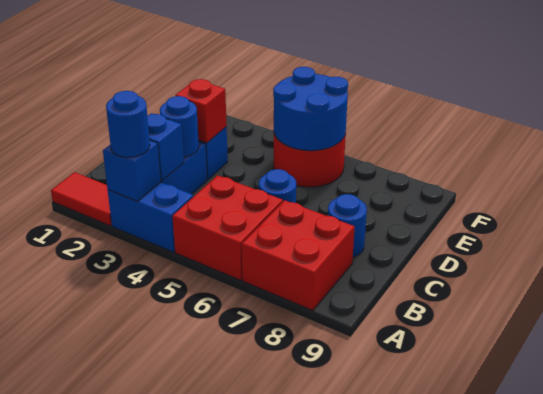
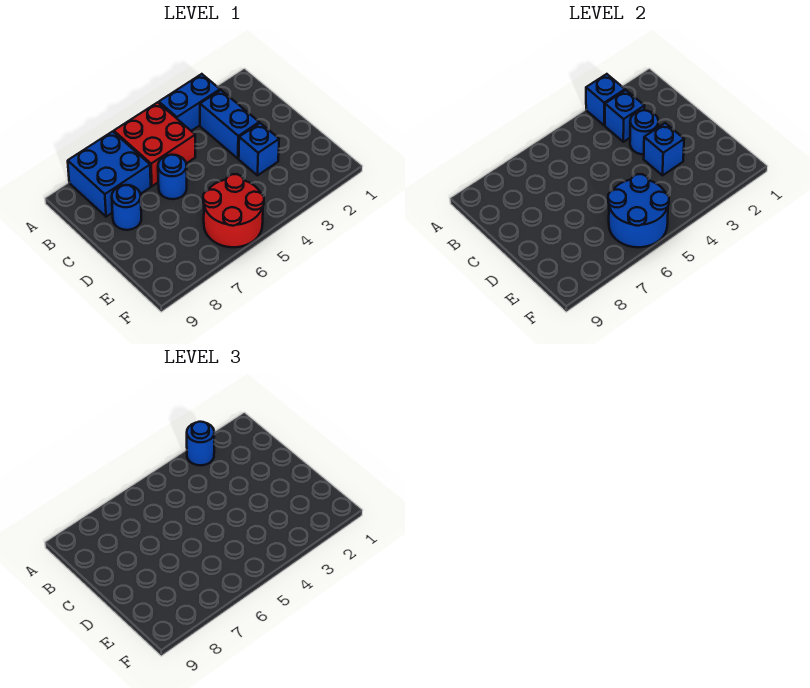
red tile A1:A2 level 1 -> none
red brick A7:B8 level 1 -> blue brick A7:B8 level 1
red brick D3 level 2 -> blue brick D3 level 2

